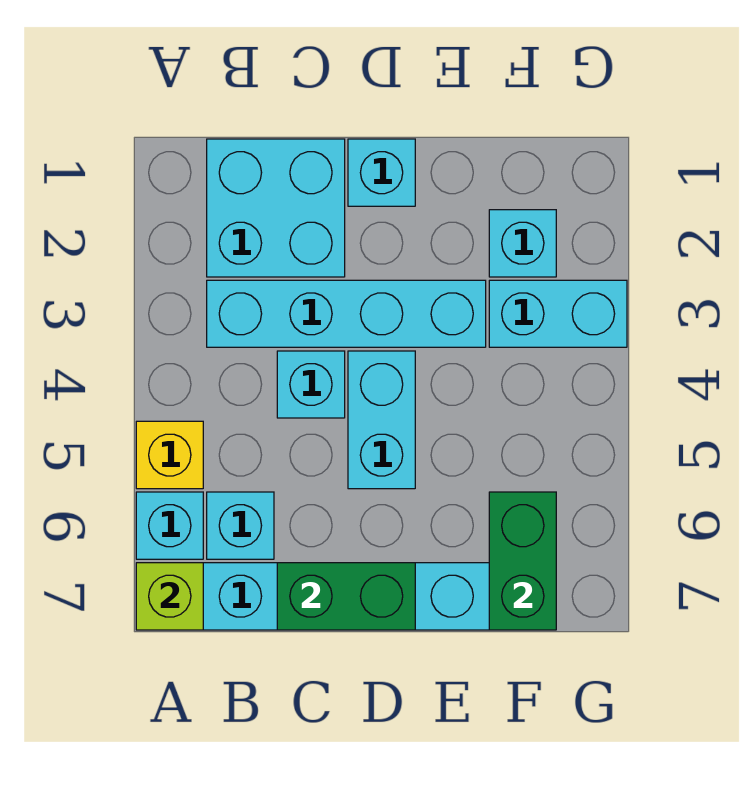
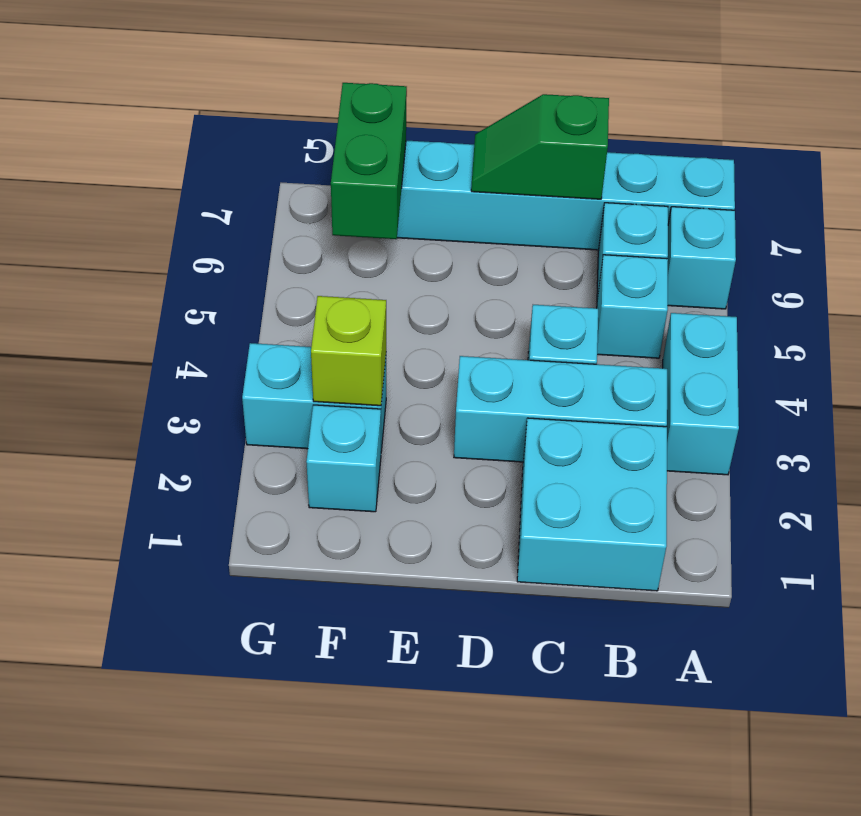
yellow brick A5 level 1 -> none
lime brick A7 level 2 -> lime brick F3 level 2
cyan brick B3:E3 level 1 -> cyan brick B3:D3 level 1
green brick C7:D7 level 2 -> green slope C7:D7 level 2 top C
cyan brick D1 level 1 -> cyan brick B5 level 1
cyan brick D4:D5 level 1 -> cyan brick A3:A4 level 1

